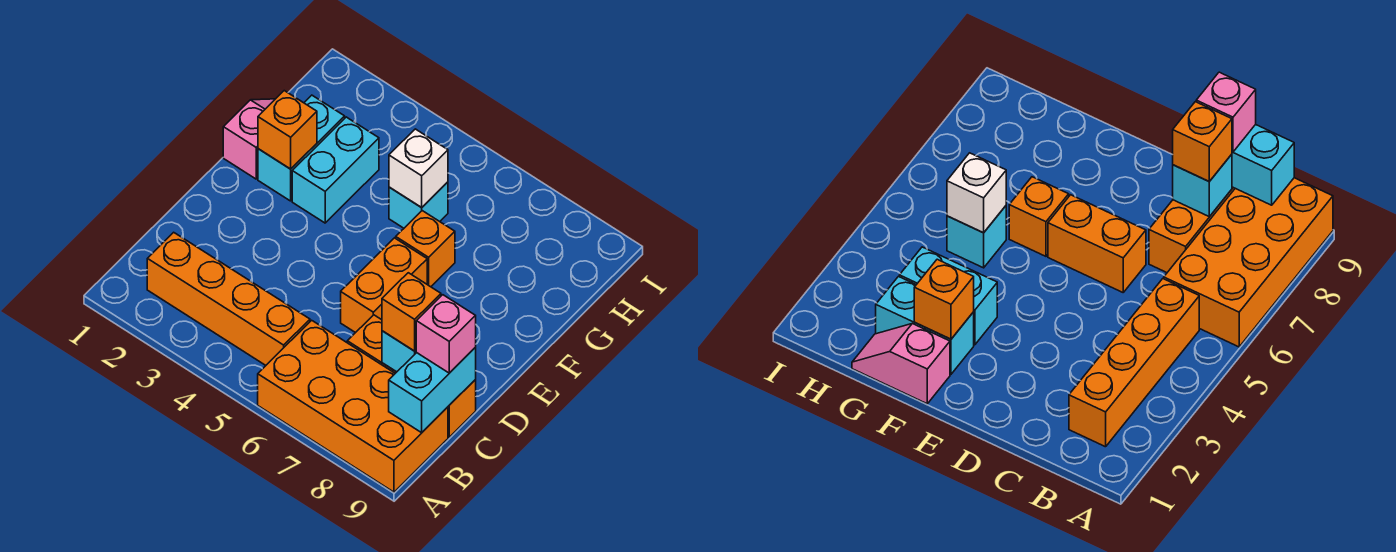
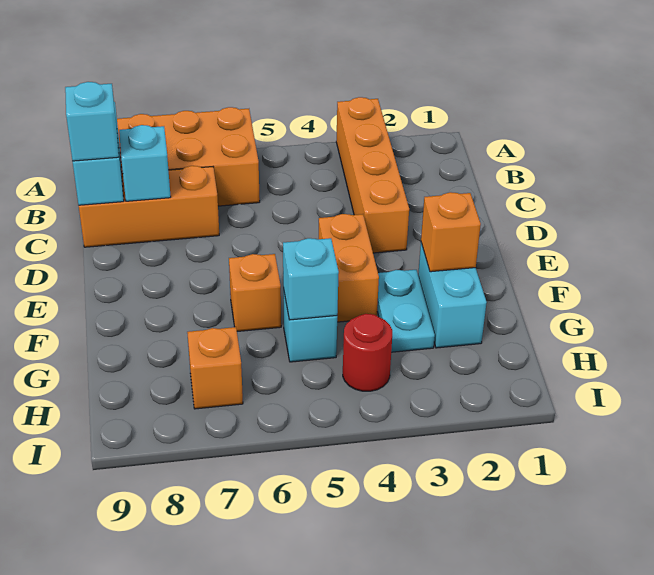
orange brick B2:B5 level 1 -> orange brick A3:D3 level 1
orange brick C8 level 3 -> orange brick H7 level 1
pink brick C9 level 3 -> cyan brick C9 level 3
orange brick D6:E6 level 1 -> orange brick E4:F4 level 1
pink slope F1:G1 level 1 top F -> none
cyan brick F3:G3 level 1 -> cyan plate F3:G3 level 1
white brick G5 level 2 -> cyan brick G5 level 2
none -> red round brick H4 level 1

